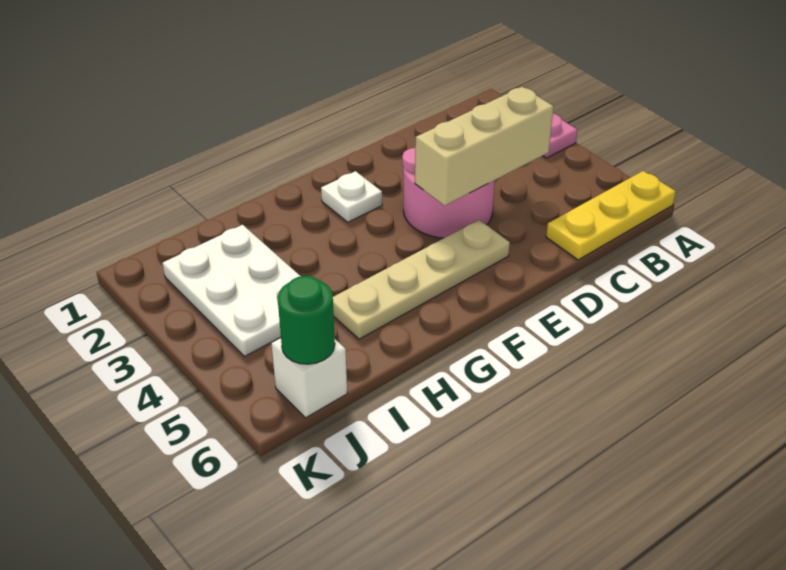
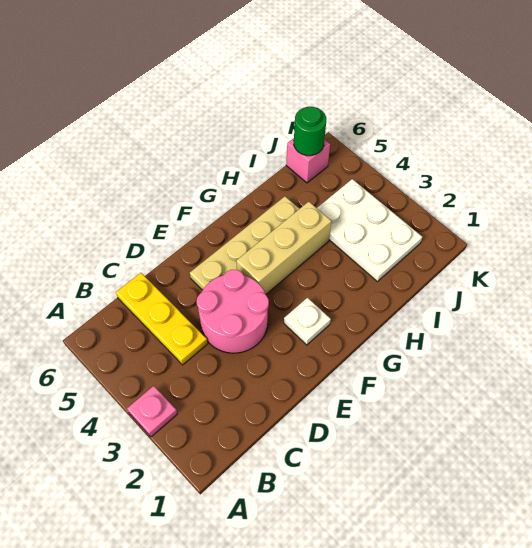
yellow plate A6:C6 level 1 -> yellow plate C4:C6 level 1
tan brick C4:E4 level 2 -> tan brick F4:H4 level 1
white brick J6 level 1 -> pink brick J6 level 1

